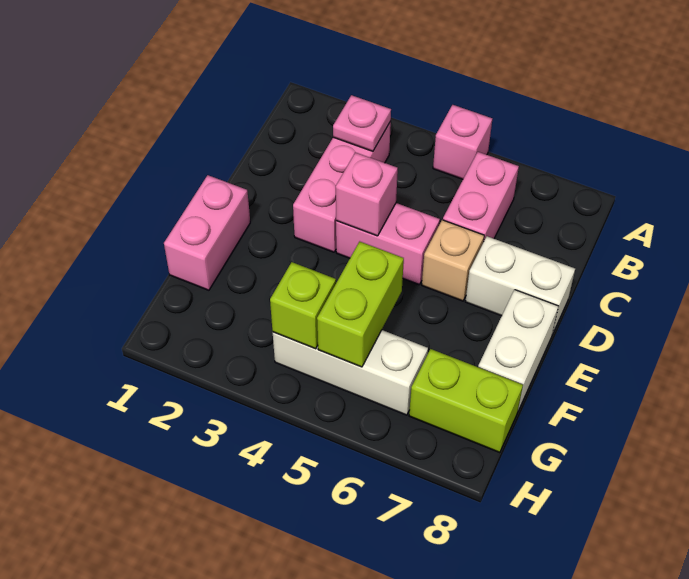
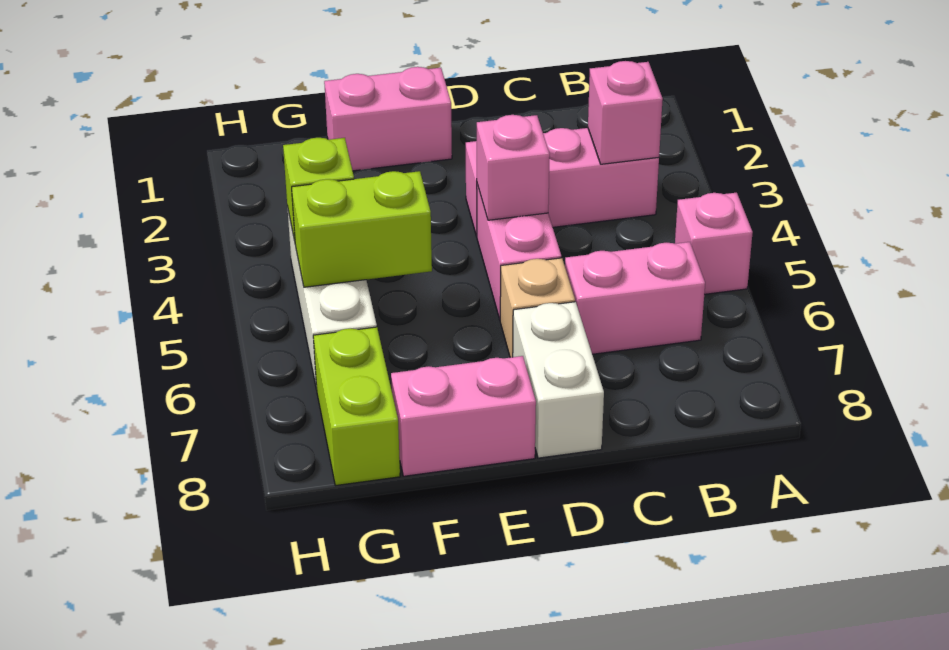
pink plate B3 level 2 -> pink brick B3 level 2
white brick E8:F8 level 1 -> pink brick E8:F8 level 1

